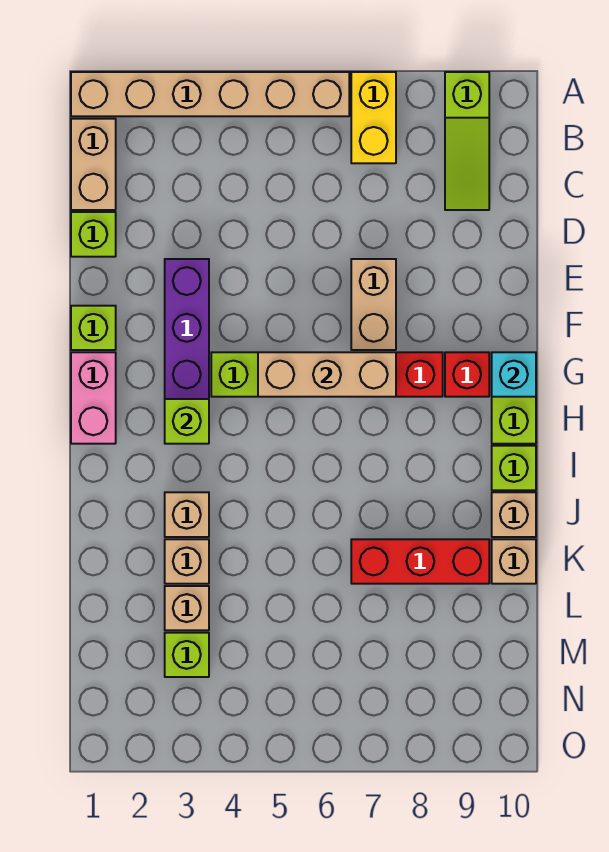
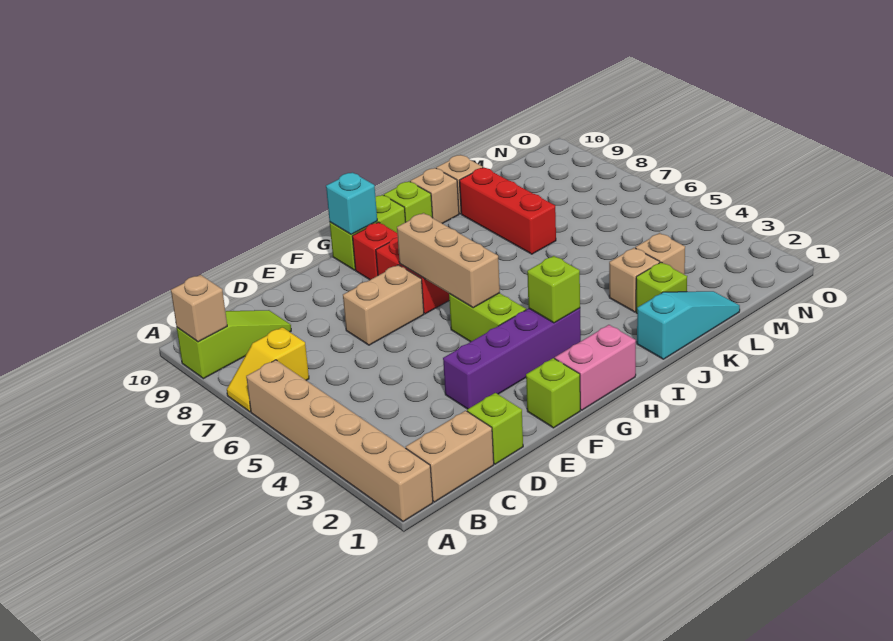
yellow brick A7:B7 level 1 -> yellow slope A7:B7 level 1 top B
none -> cyan slope J1:L1 level 1 top J
tan brick J3 level 1 -> tan brick A9 level 2
lime brick M3 level 1 -> lime brick K2 level 1

